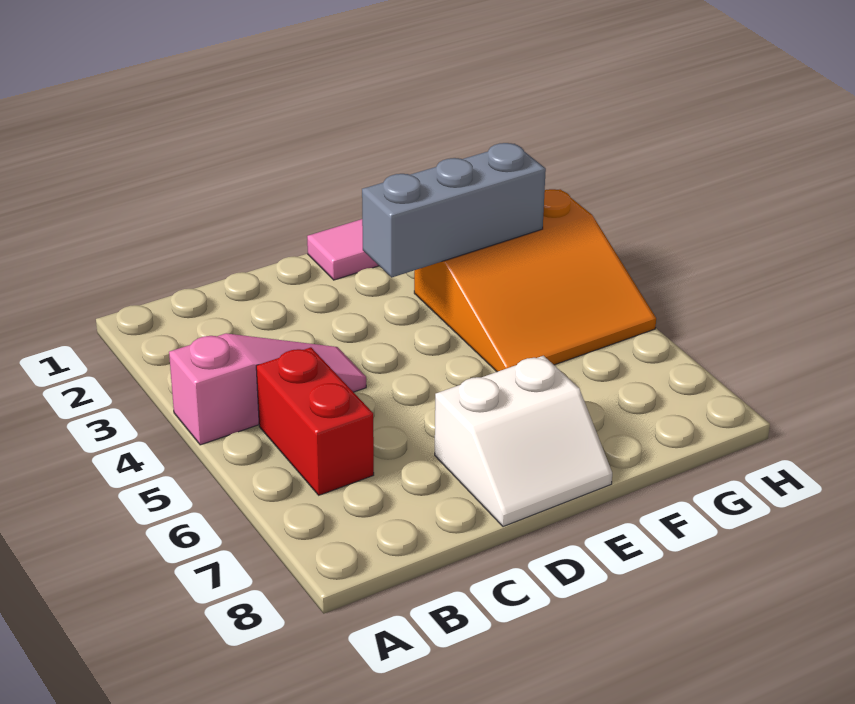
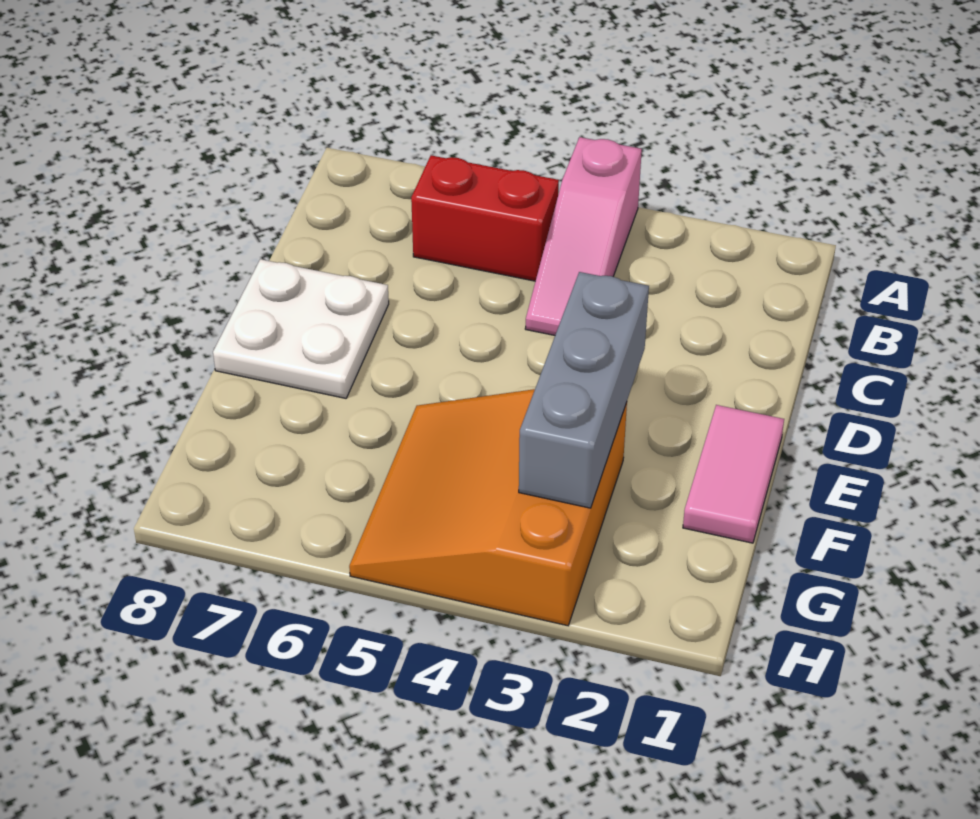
white slope D7:E8 level 1 top 7 -> white plate D7:E8 level 1

